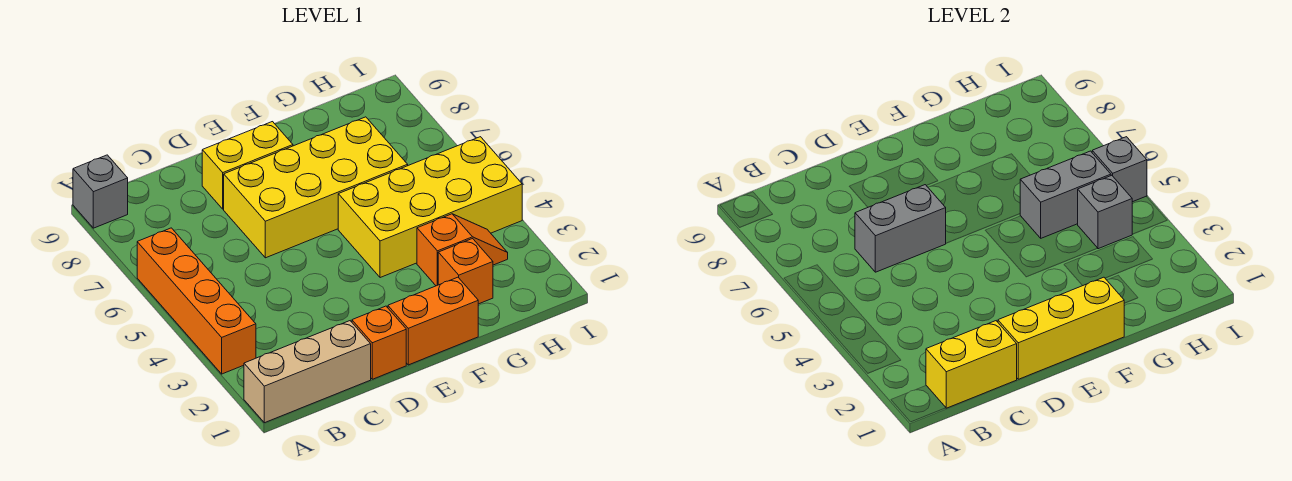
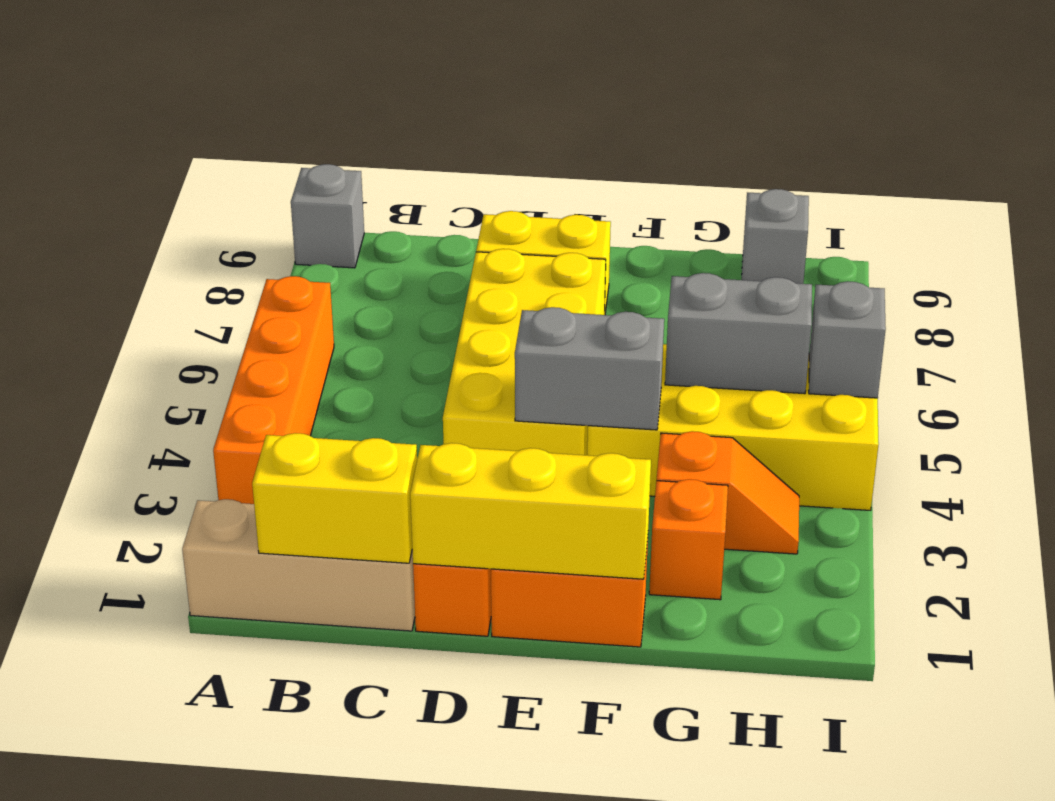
grey brick C6:D6 level 2 -> grey brick E4:F4 level 2
yellow brick D6:G7 level 1 -> yellow brick D4:E7 level 1
grey brick H4 level 2 -> grey brick H9 level 1

